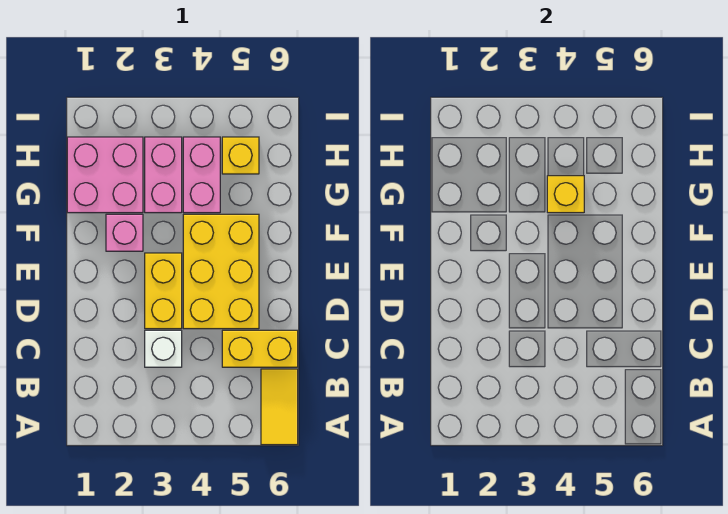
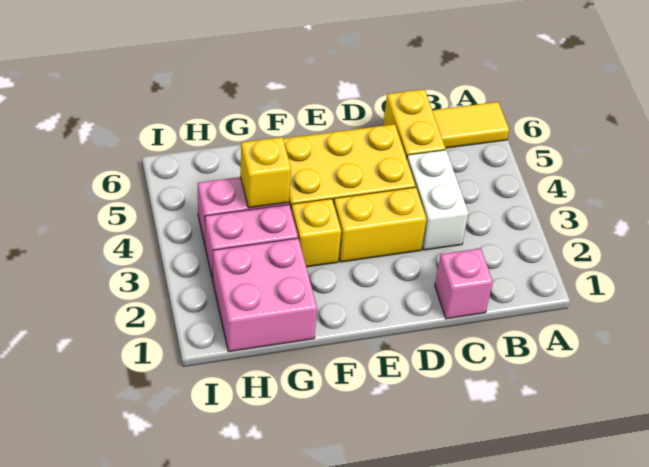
white brick C3 level 1 -> white brick C3:C4 level 1
pink brick F2 level 1 -> pink brick C1 level 1
yellow brick H5 level 1 -> yellow brick F3 level 1

